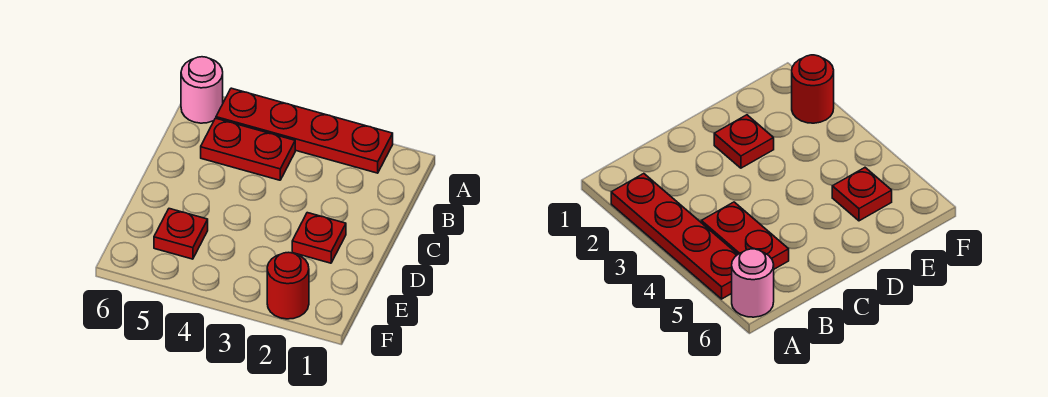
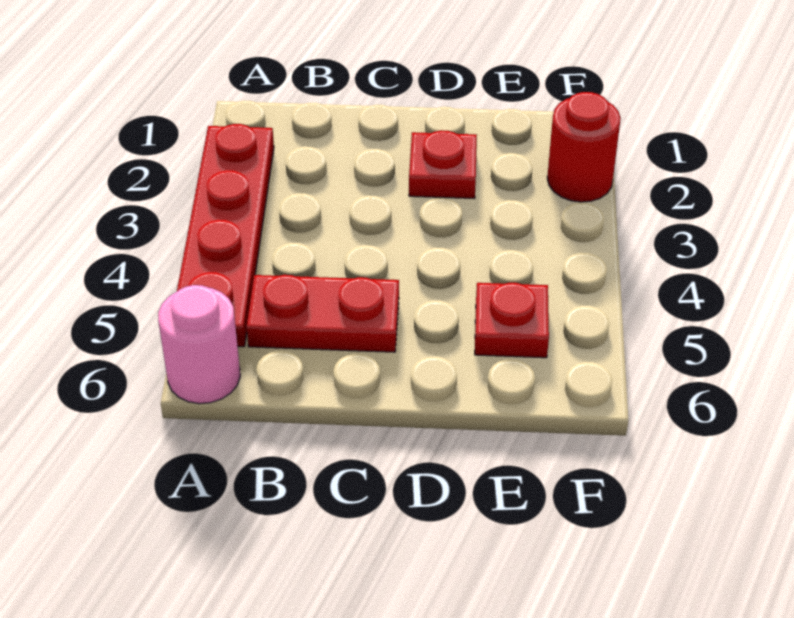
red plate B4:B5 level 1 -> red plate B5:C5 level 1

